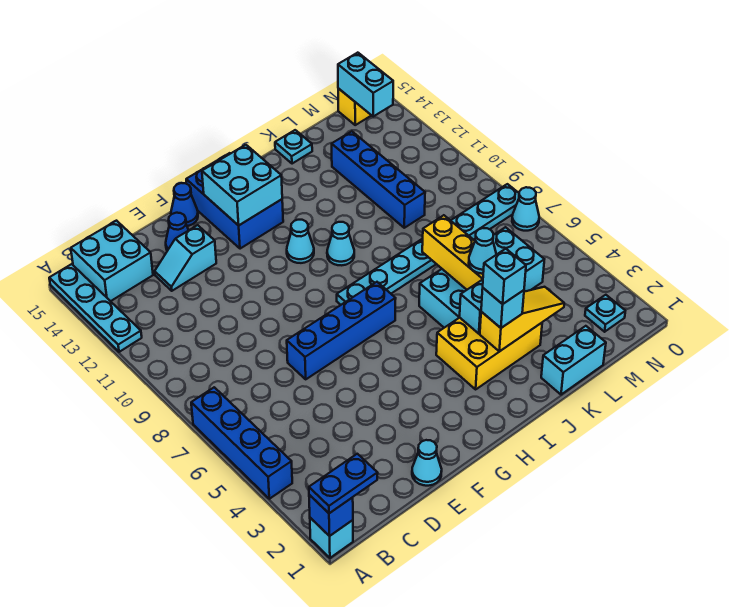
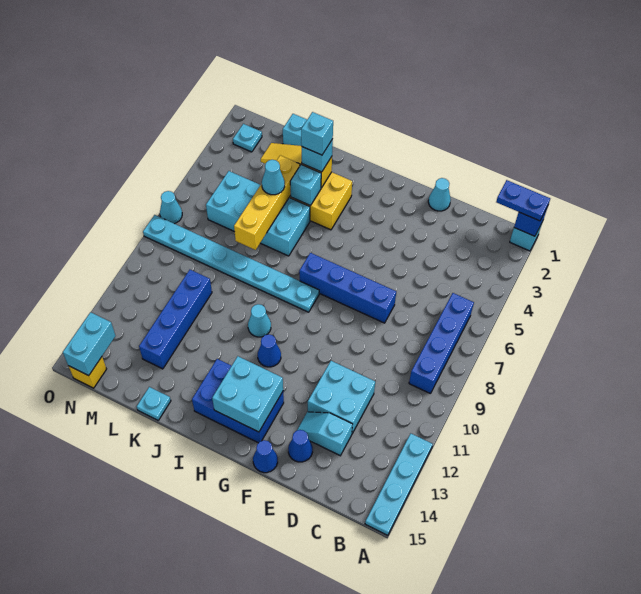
blue brick A4:A7 level 1 -> blue brick B6:B9 level 1
cyan brick B14:C15 level 1 -> cyan brick D11:E12 level 1
cyan slope D13:E13 level 1 top E -> cyan slope D13:E13 level 1 top D
blue brick G13:H15 level 1 -> blue brick G13:I14 level 1
cyan cone H11 level 1 -> blue cone H11 level 1

